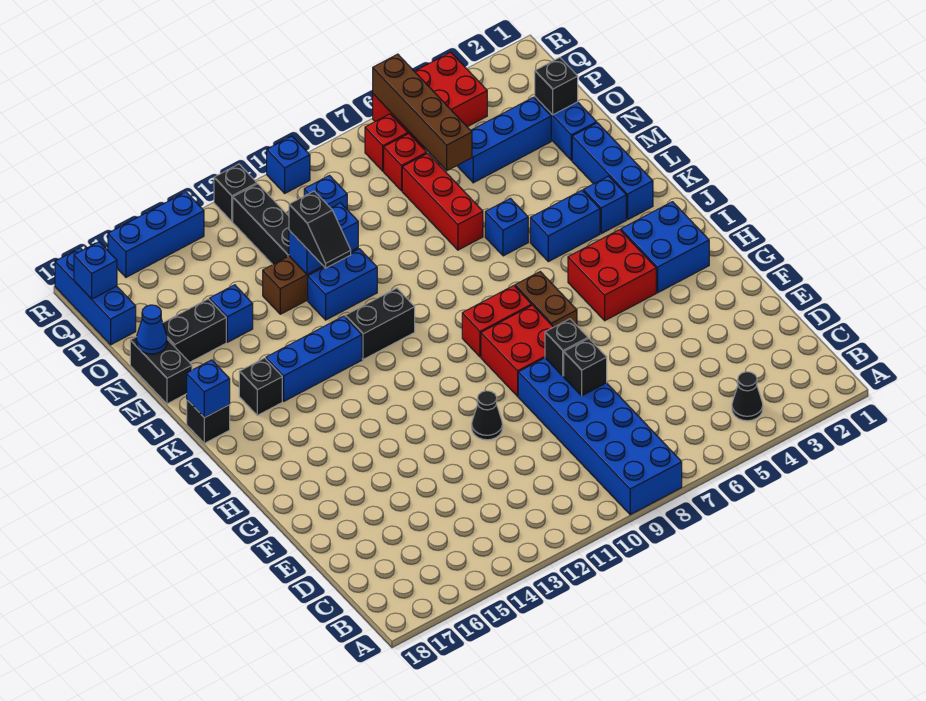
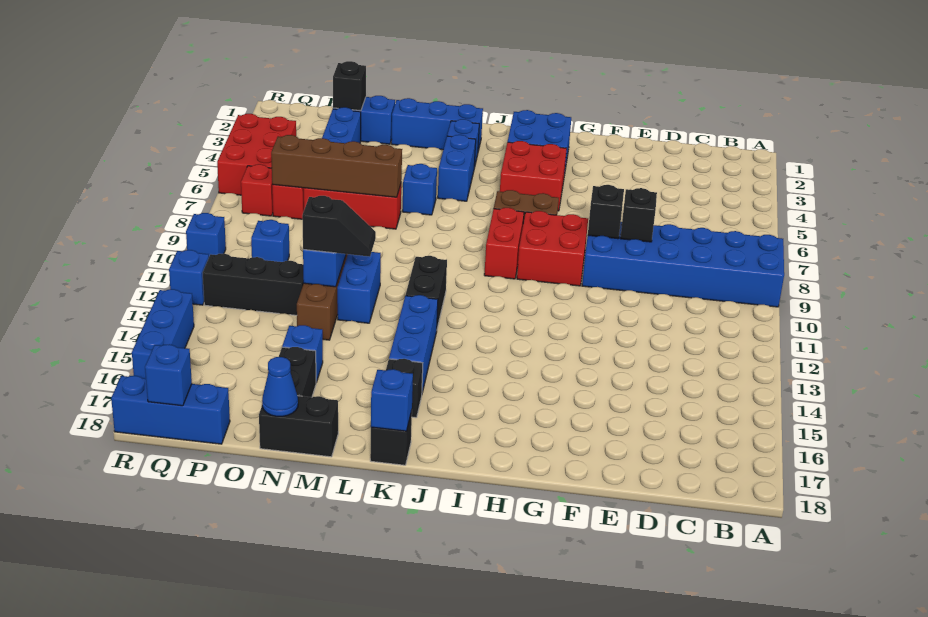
black cone B4 level 1 -> none
black cone F11 level 1 -> none
brown brick O6:R6 level 2 -> brown brick M7:P7 level 2
black brick R12 level 1 -> blue brick R12 level 1

